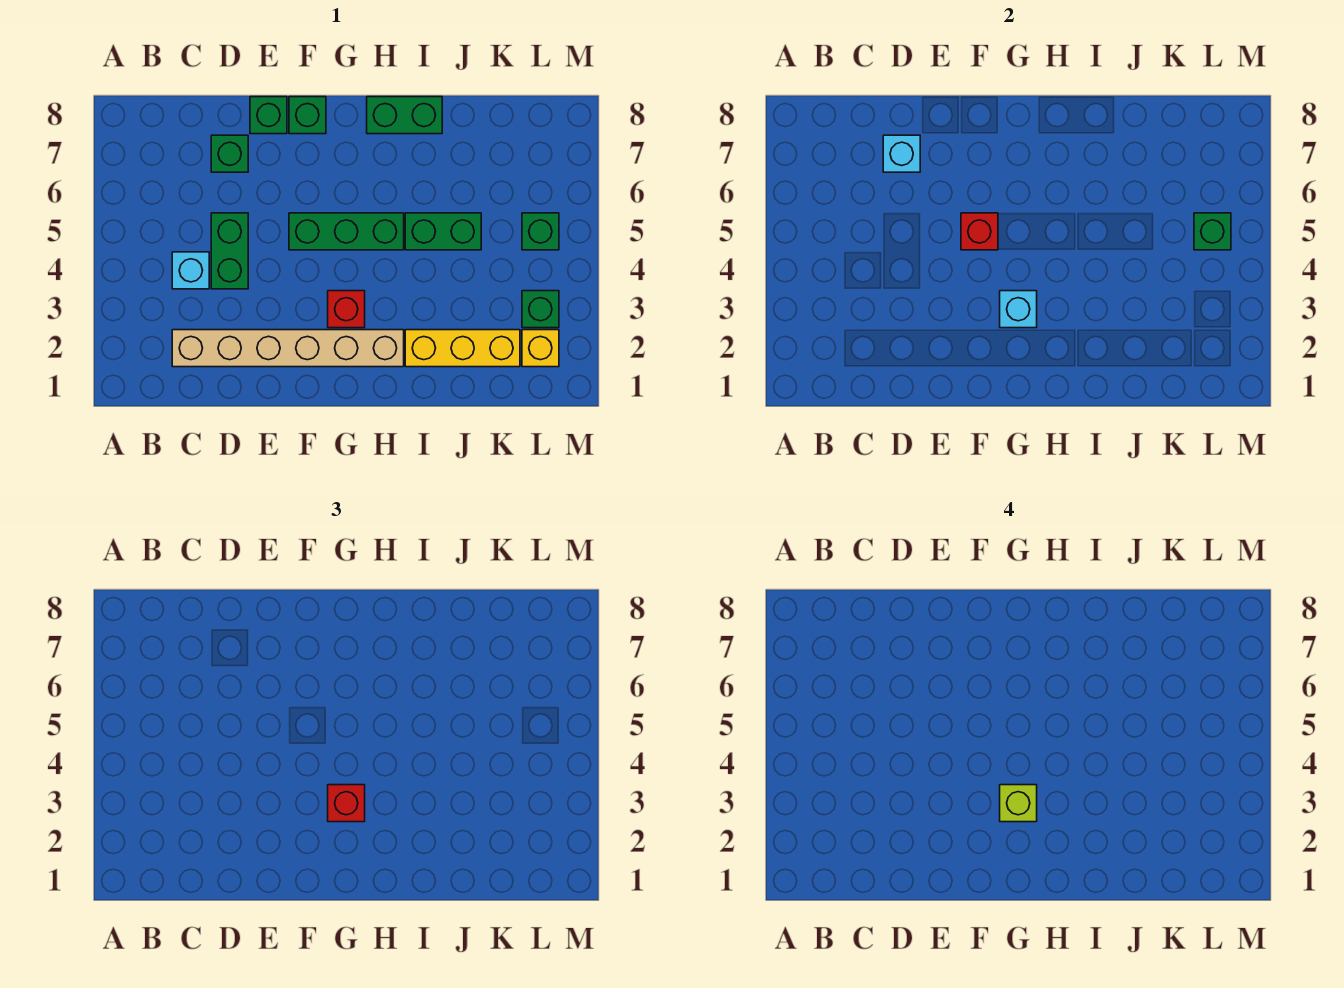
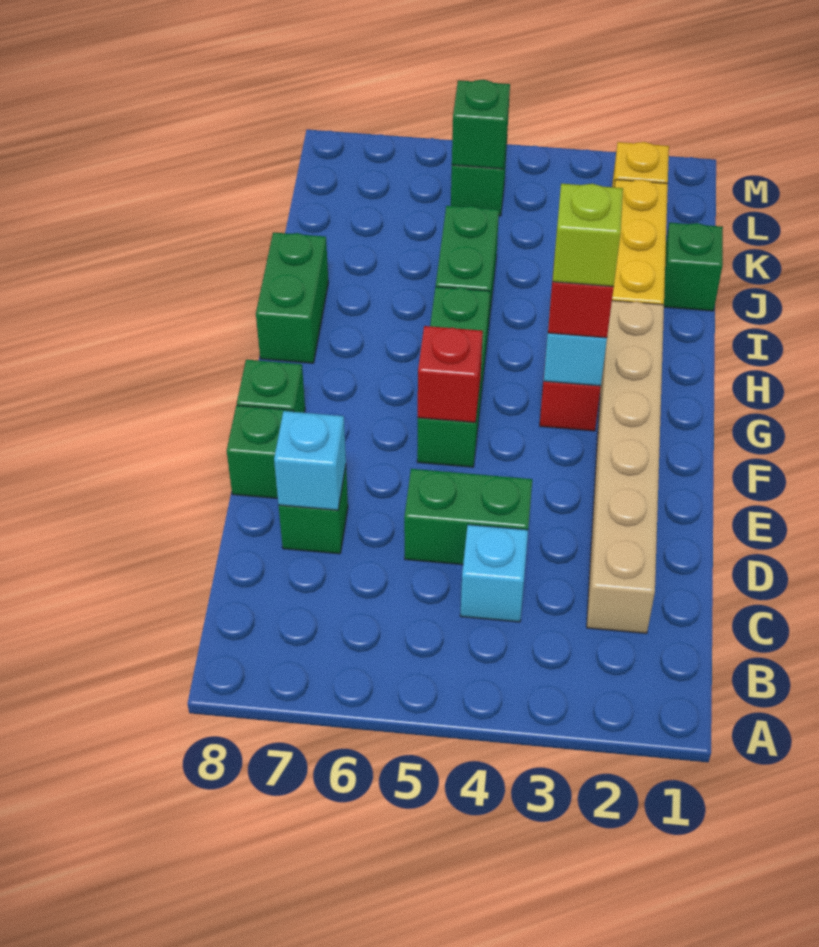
green brick L3 level 1 -> green brick J1 level 1

